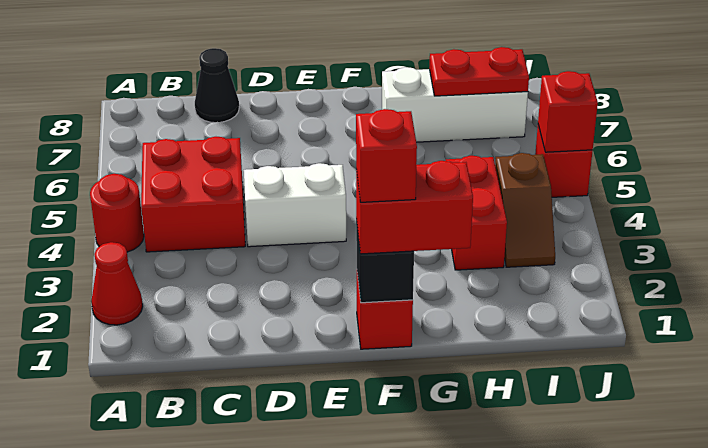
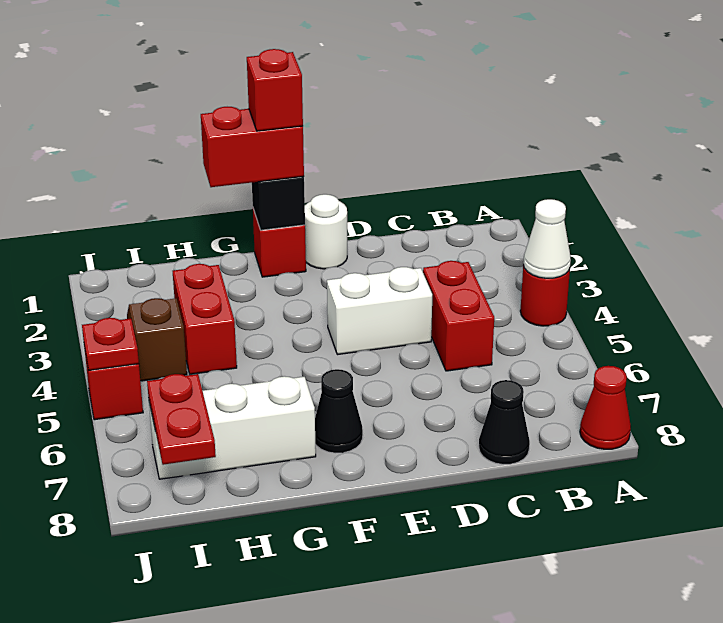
red cone A2 level 1 -> red cone A8 level 1
none -> white cone A4 level 2
red brick B4:C5 level 1 -> red brick C4:C5 level 1
none -> white round brick E1 level 1
none -> black cone F7 level 1
red plate H7:I7 level 2 -> red plate I7:I8 level 2
red brick J5 level 2 -> red plate J5 level 2

